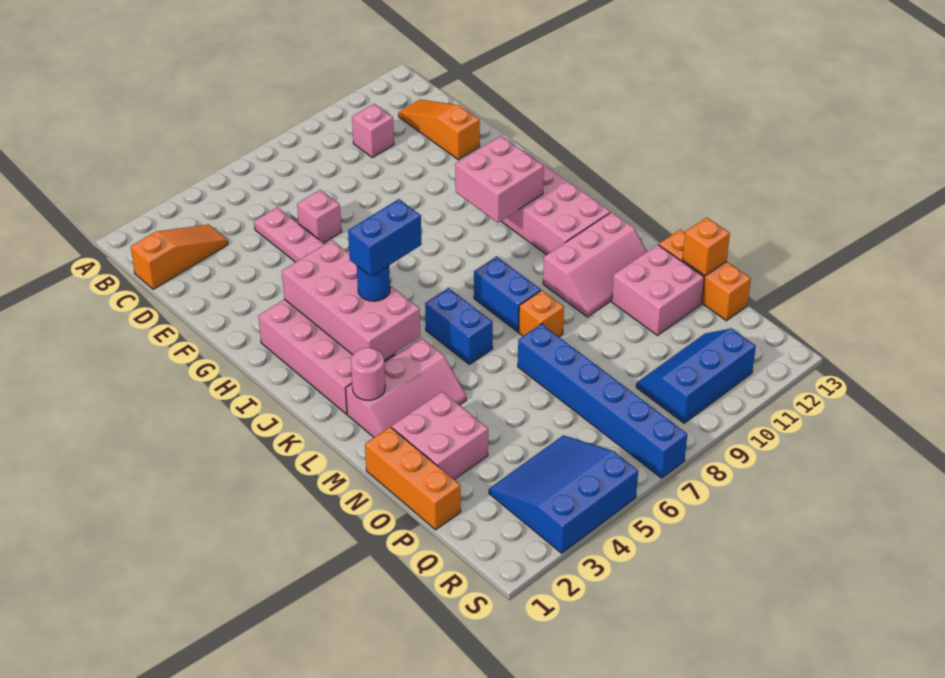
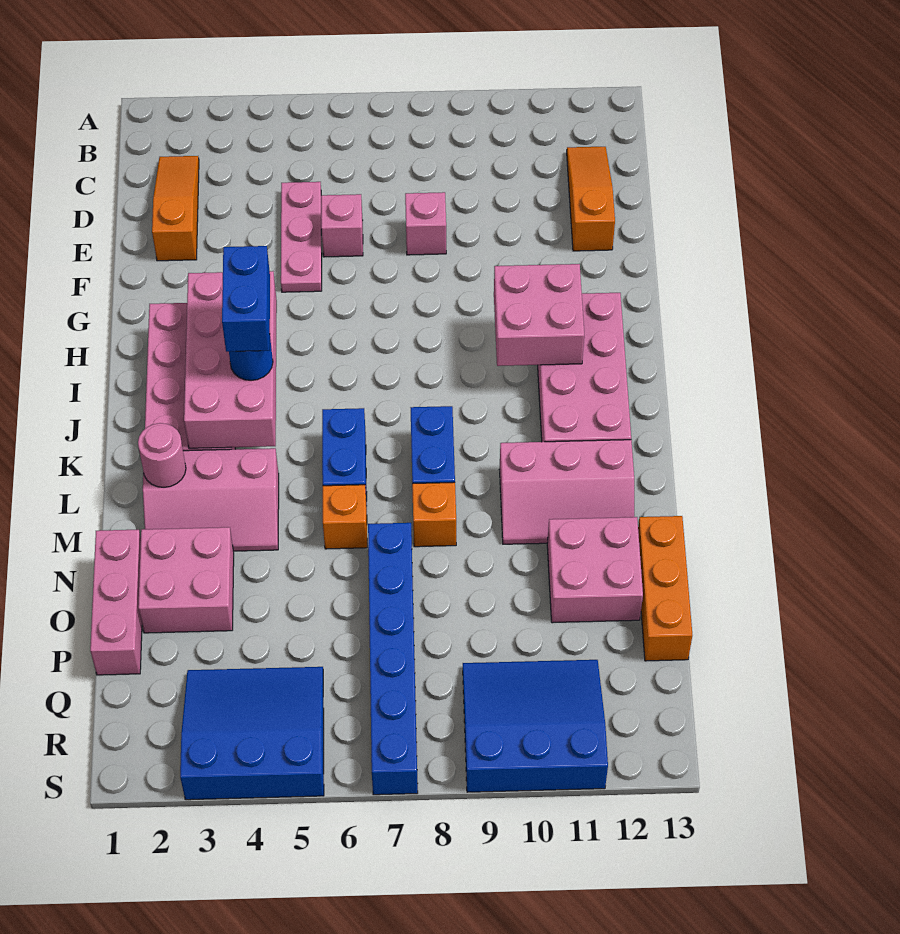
orange slope C1:C3 level 1 top 1 -> orange slope C2:E2 level 1 top E
pink brick C10 level 1 -> pink brick E8 level 1
blue brick J4:J5 level 4 -> blue brick I4:J4 level 4
orange brick N1:P1 level 1 -> pink brick N1:P1 level 1
orange brick O13 level 2 -> orange brick M6 level 1
blue slope Q9:R11 level 1 top R -> blue slope Q9:S11 level 1 top S

